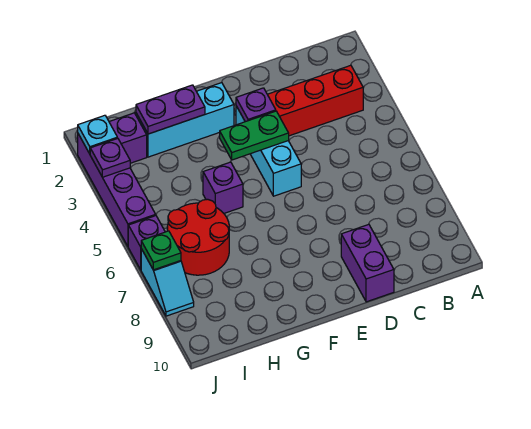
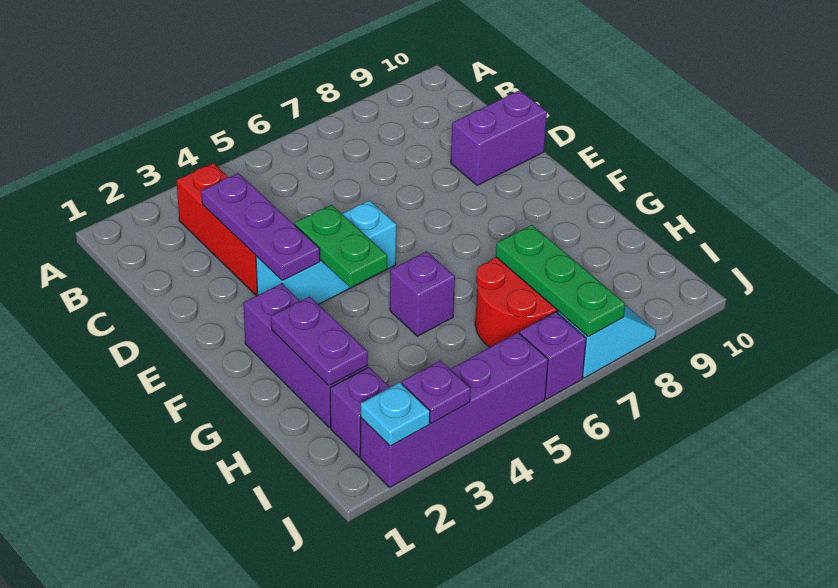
purple plate E3 level 2 -> purple plate C3:E3 level 2
cyan brick F2:H2 level 1 -> purple brick F2:H2 level 1
green plate J7 level 2 -> green plate H7:J7 level 2

